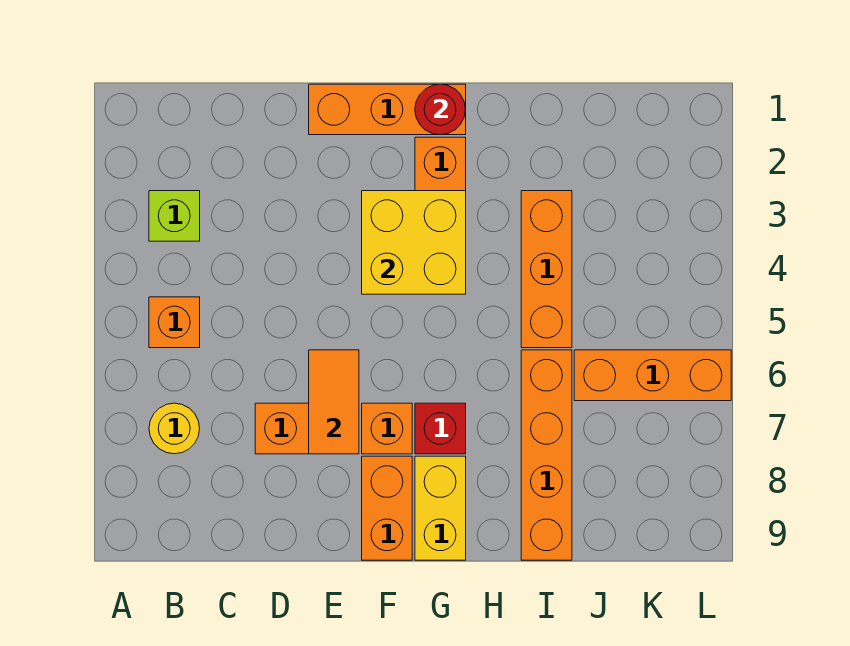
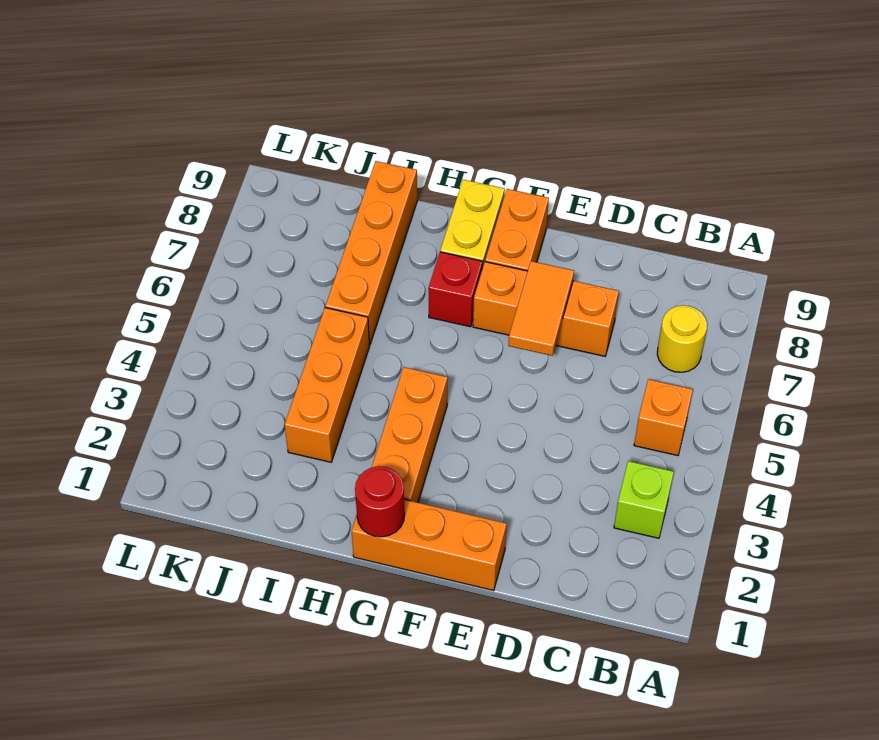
yellow brick F3:G4 level 2 -> none
orange brick J6:L6 level 1 -> none

